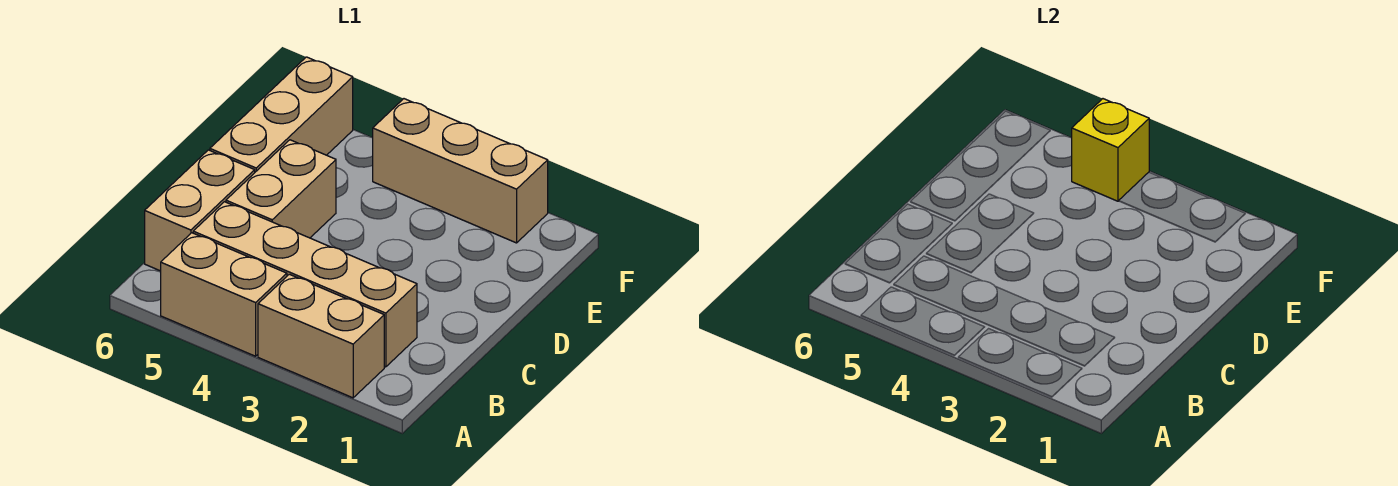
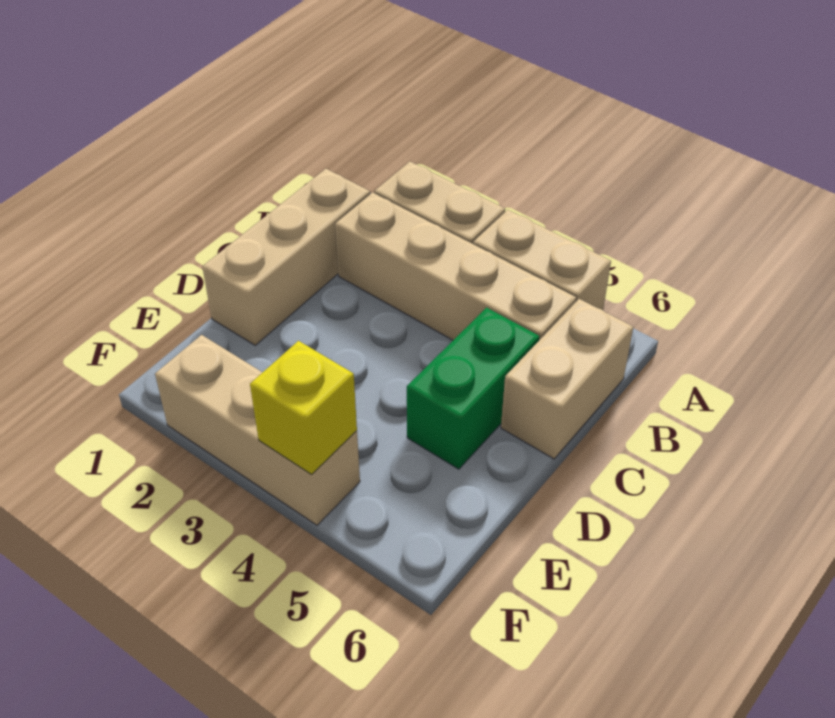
tan brick C5:D5 level 1 -> green brick C5:D5 level 1
tan brick D6:F6 level 1 -> tan brick B1:D1 level 1

